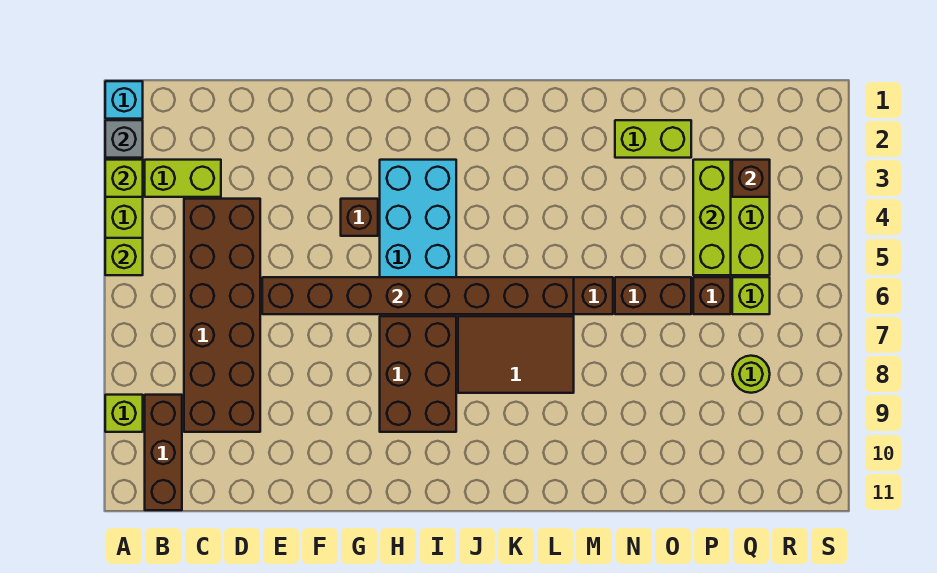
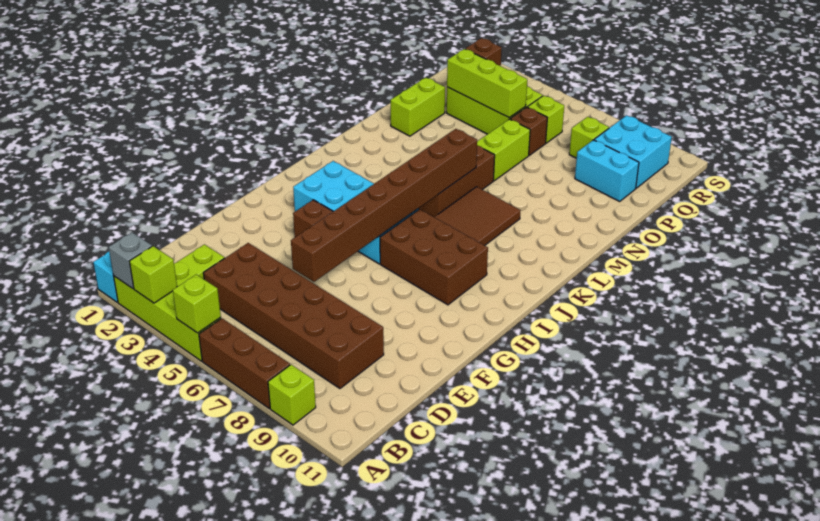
brown brick B9:B11 level 1 -> brown brick A6:A8 level 1
brown brick N6:O6 level 1 -> lime brick N6:O6 level 1
none -> cyan brick P9:P10 level 1
lime round brick Q8 level 1 -> lime brick Q8 level 1
none -> cyan brick Q9:R10 level 1

